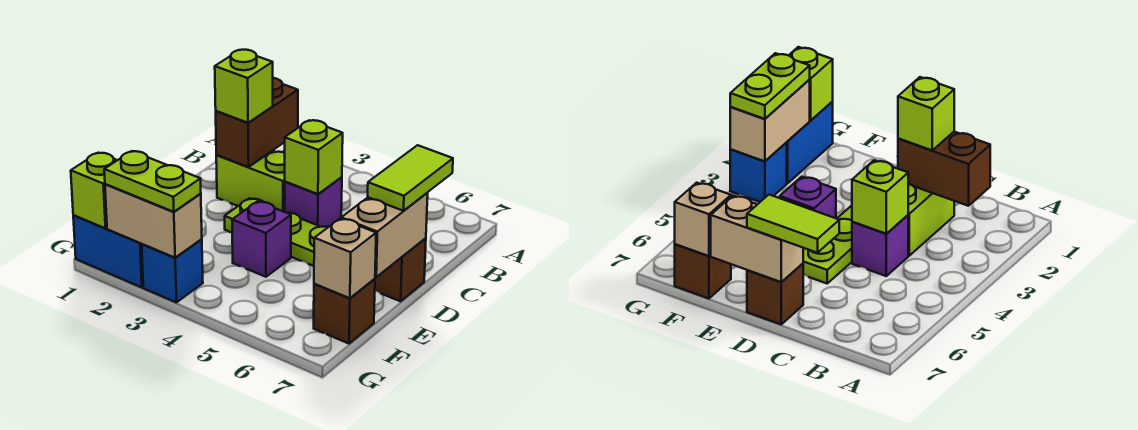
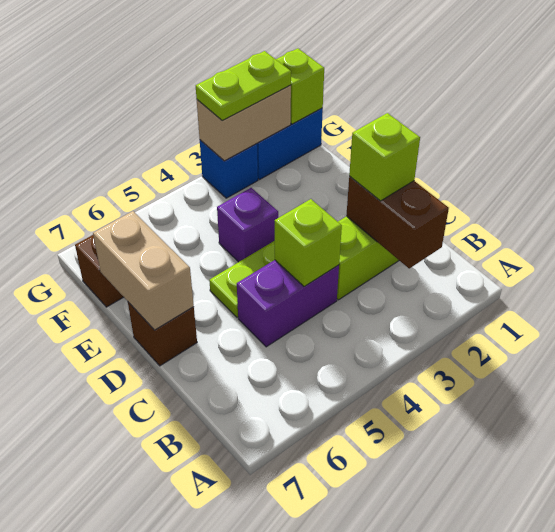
purple brick C4 level 1 -> purple brick C4:C5 level 1
lime tile C7:D7 level 3 -> none
tan brick F7 level 2 -> none

